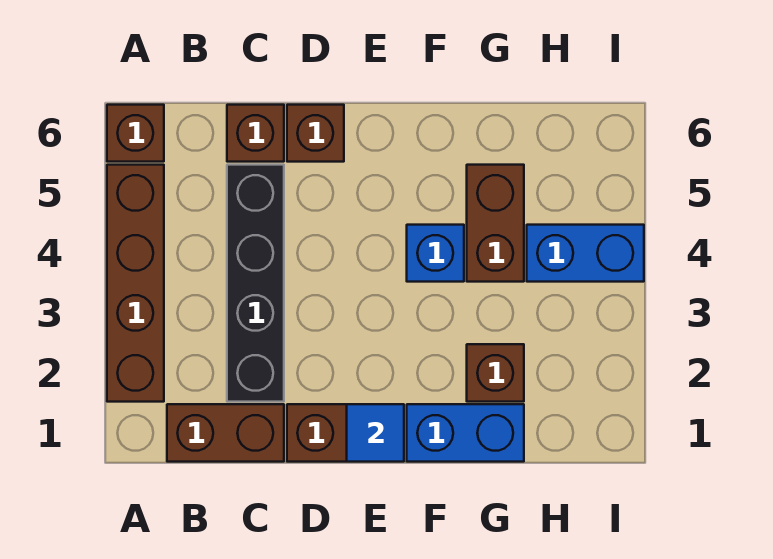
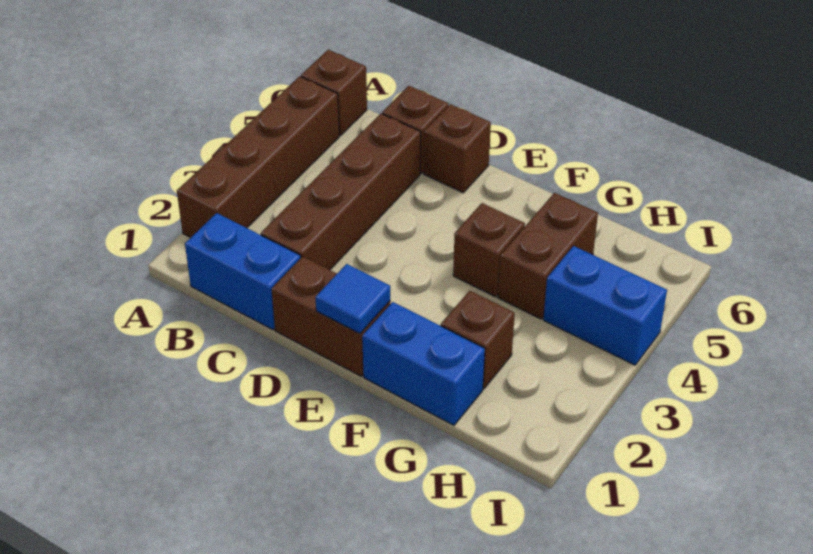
brown brick B1:C1 level 1 -> blue brick B1:C1 level 1
black brick C2:C5 level 1 -> brown brick C2:C5 level 1
blue brick F4 level 1 -> brown brick F4 level 1

